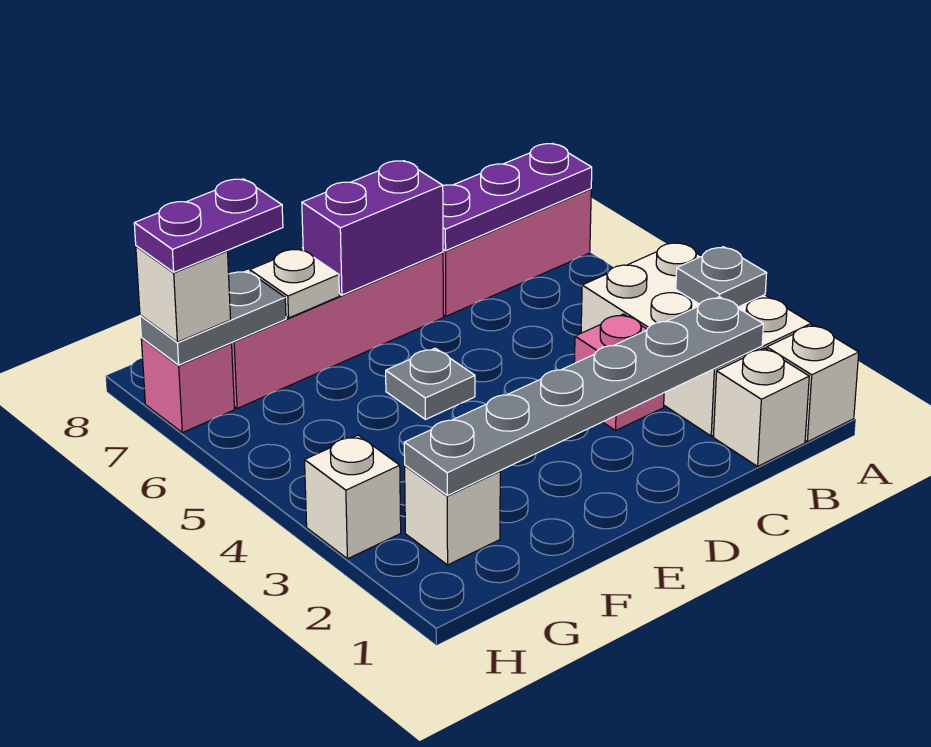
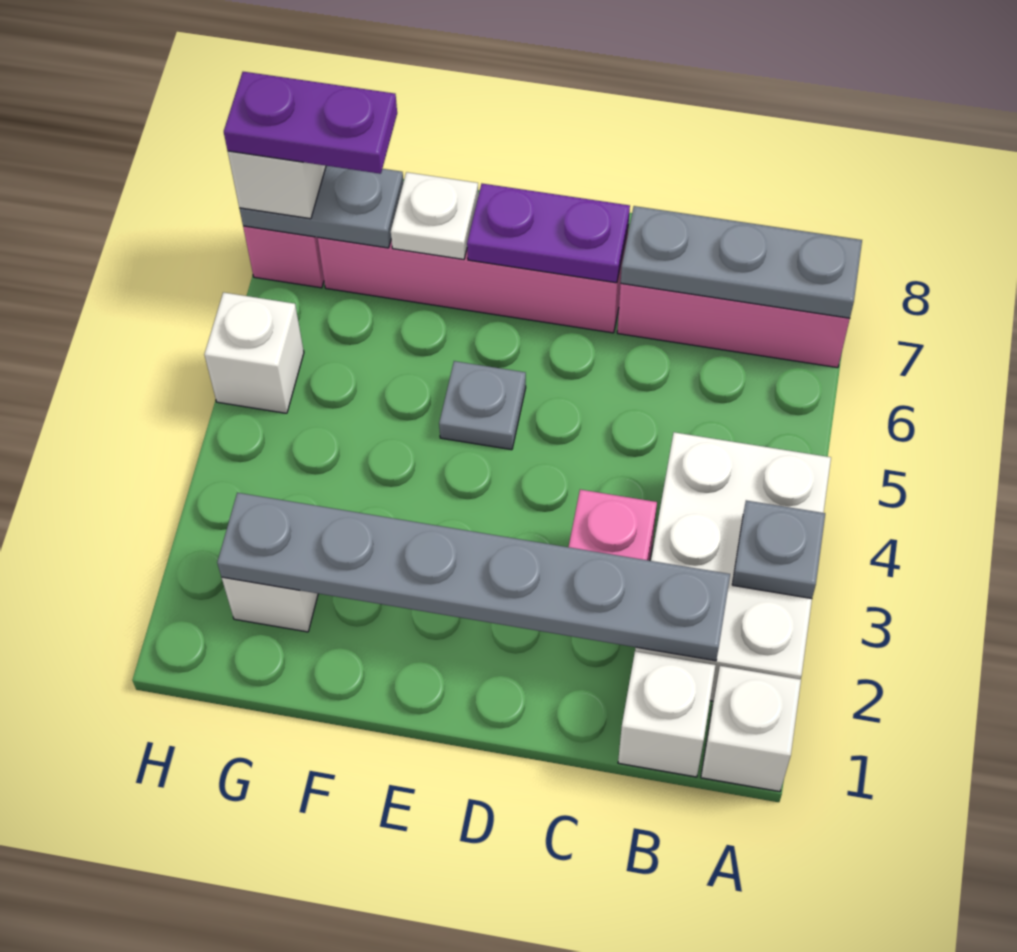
purple plate A7:C7 level 2 -> grey plate A7:C7 level 2
purple brick D7:E7 level 2 -> purple plate D7:E7 level 2
white brick H3 level 1 -> white brick H5 level 1

